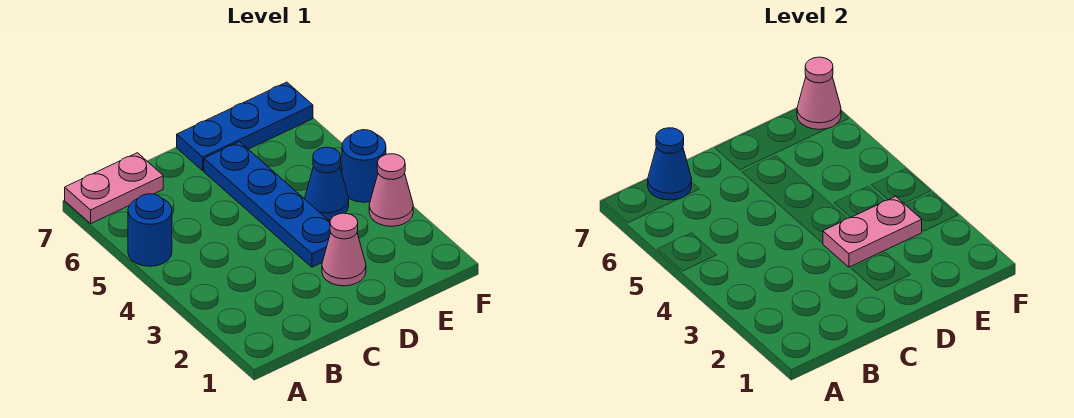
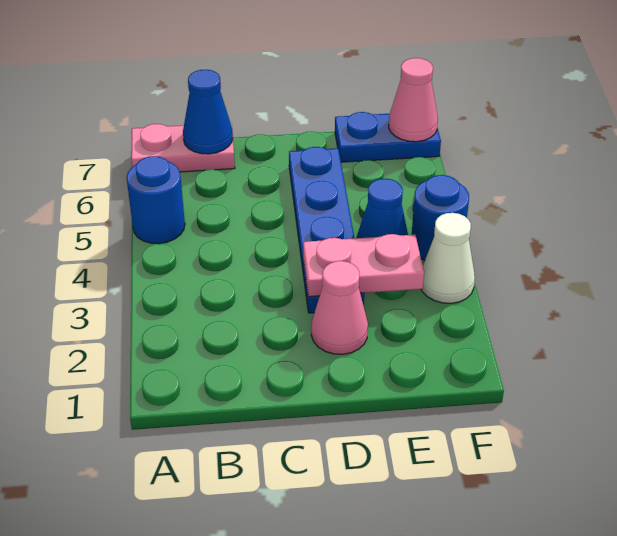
blue plate D7:F7 level 1 -> blue plate E7:F7 level 1
pink cone F3 level 1 -> white cone F3 level 1

